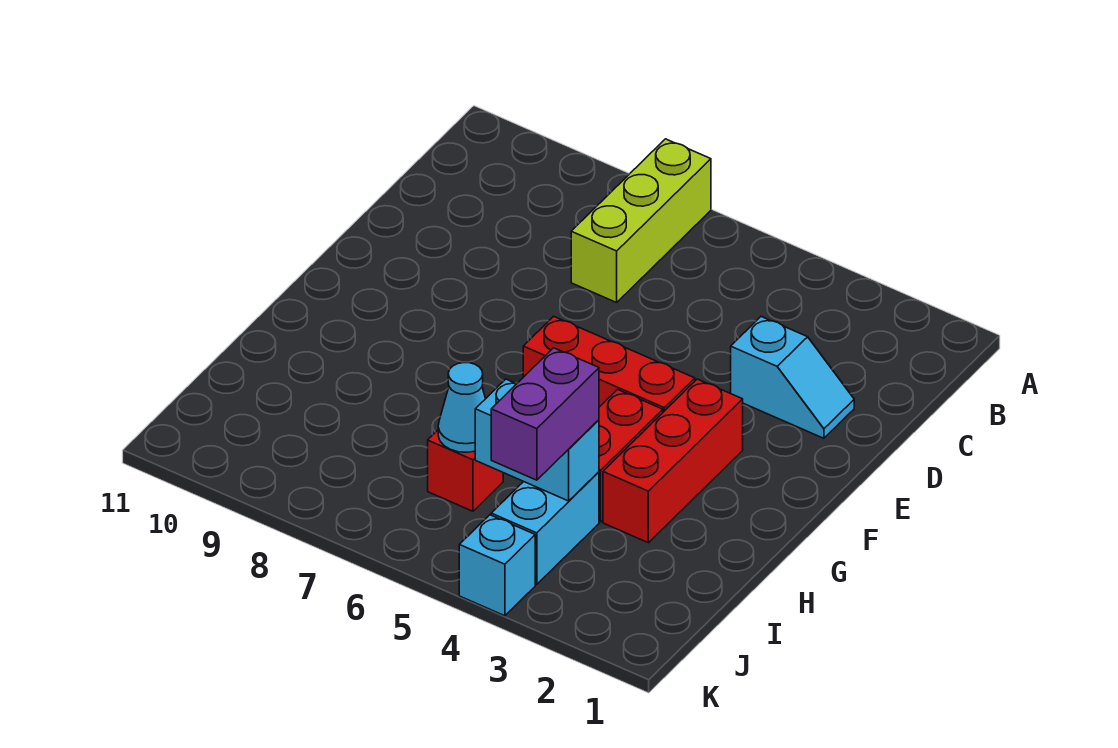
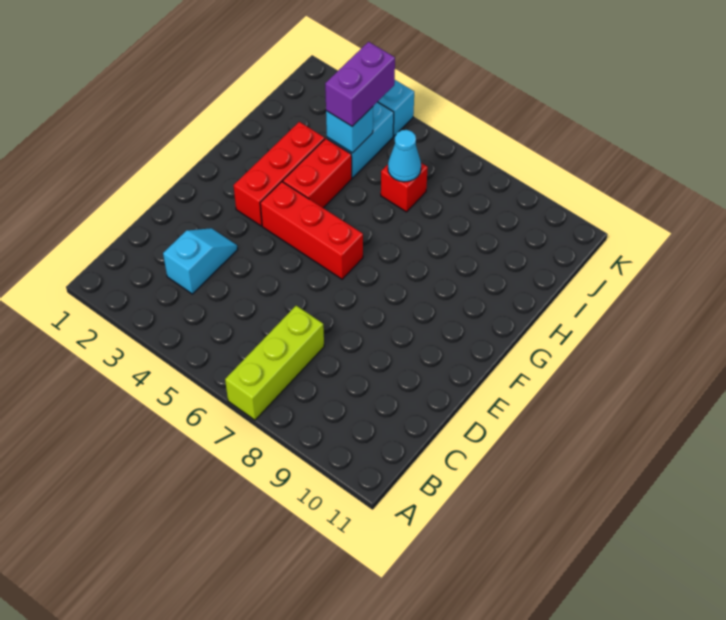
cyan slope D2:D3 level 1 top 3 -> cyan slope C3:D3 level 1 top C
cyan brick I4:I5 level 2 -> cyan brick I4 level 2

